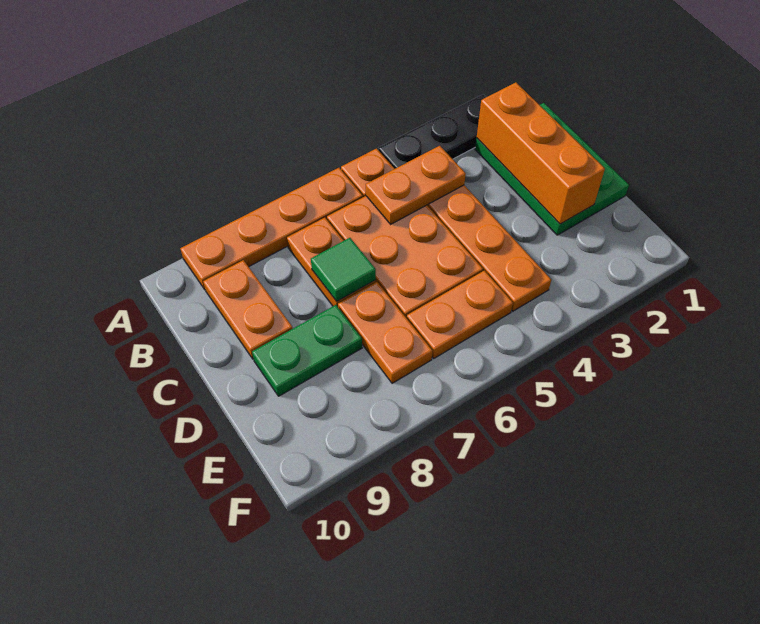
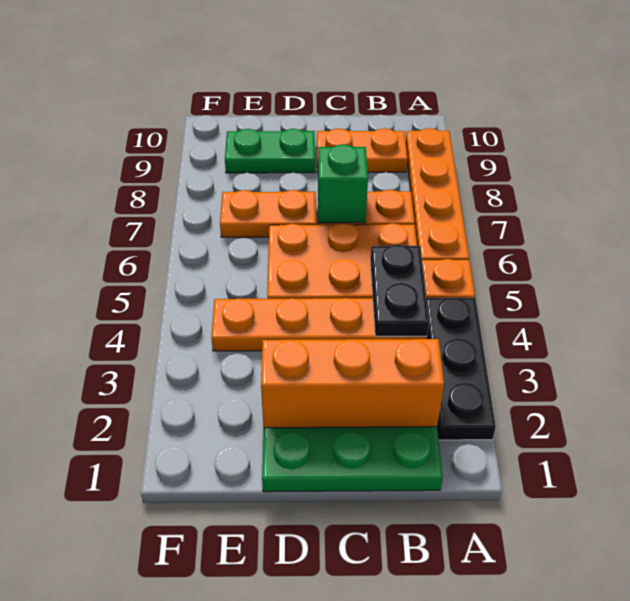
orange plate B4:B5 level 2 -> black plate B4:B5 level 2
green tile C7 level 2 -> green brick C7 level 2
green plate D8:D9 level 1 -> green plate D9:E9 level 1
orange plate E5:E6 level 1 -> none

